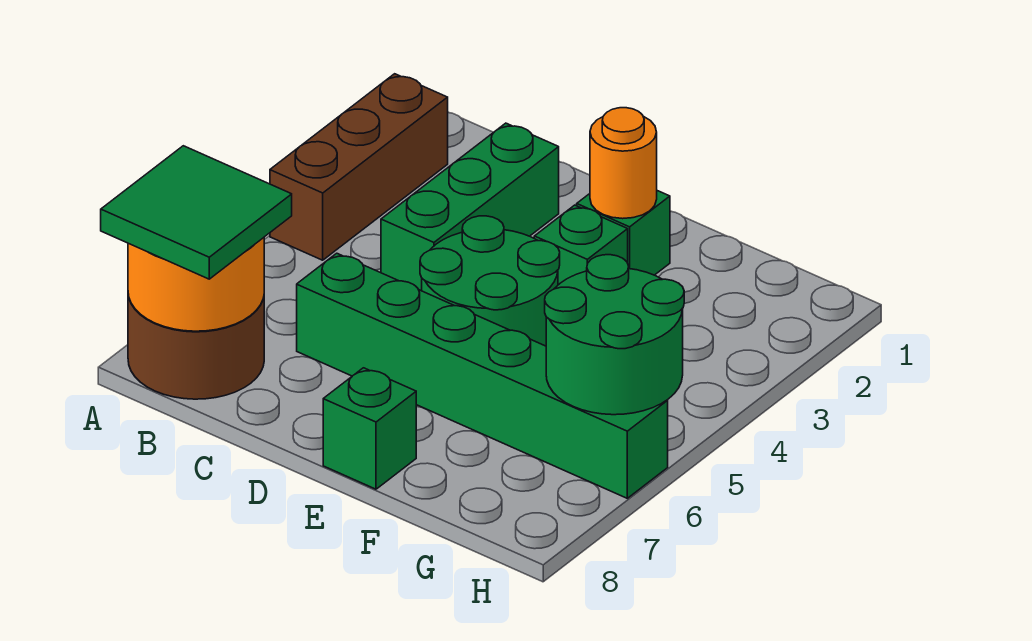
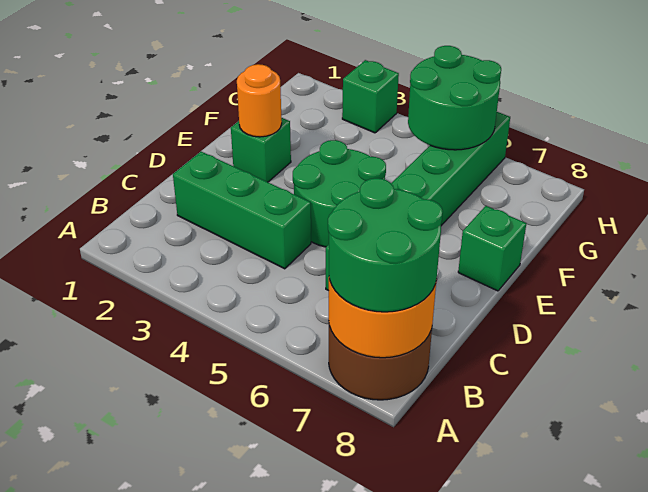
brown brick A2:A4 level 1 -> none
green tile A7:B8 level 3 -> green round brick A7:B8 level 3
green brick E3 level 1 -> green brick H3 level 1

